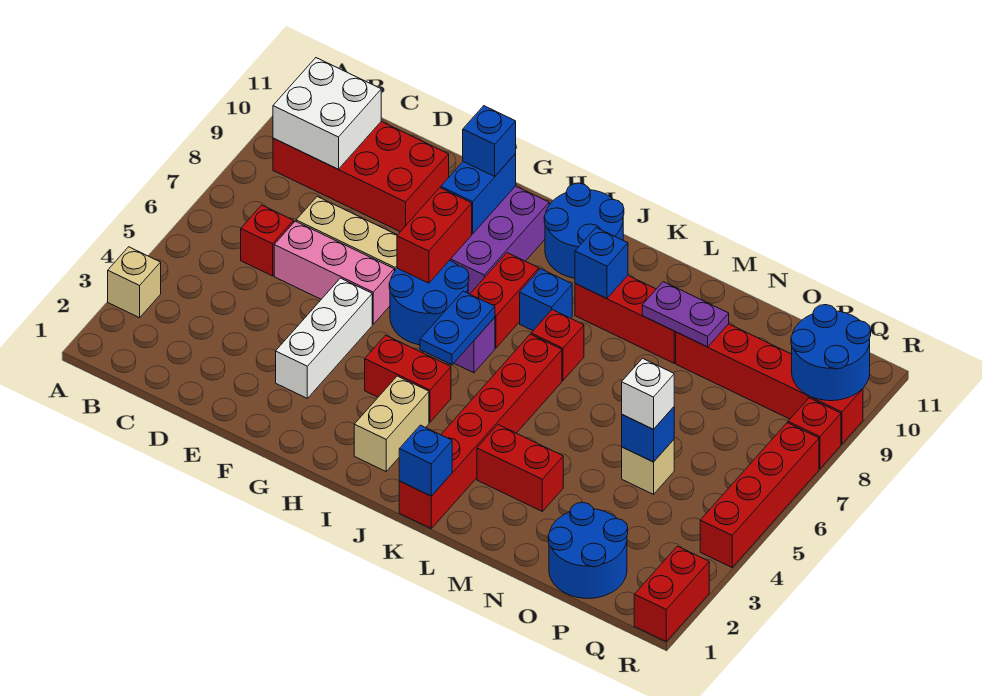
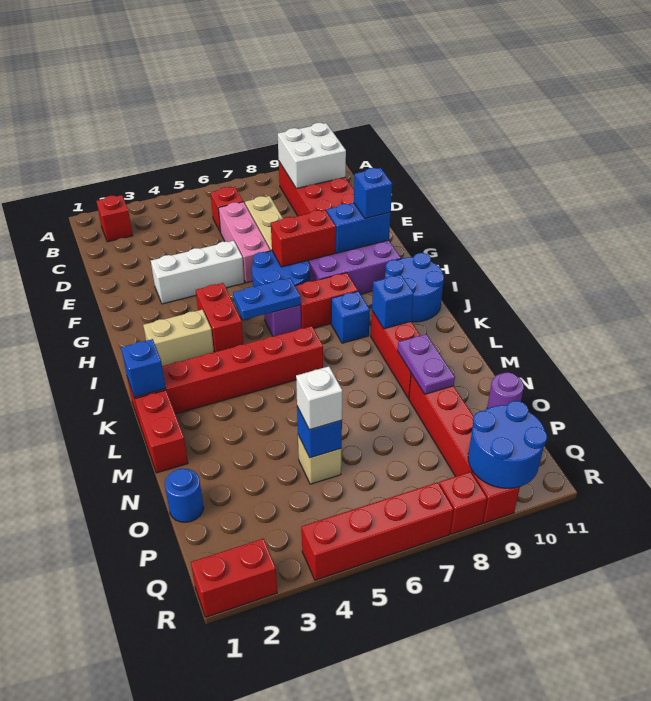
tan brick A3 level 1 -> none
red brick K7 level 1 -> red brick B2 level 1
red brick L3:M3 level 1 -> red brick L1:M1 level 1
blue round brick O1:P2 level 1 -> blue round brick O1 level 1
none -> purple round brick O11 level 1

